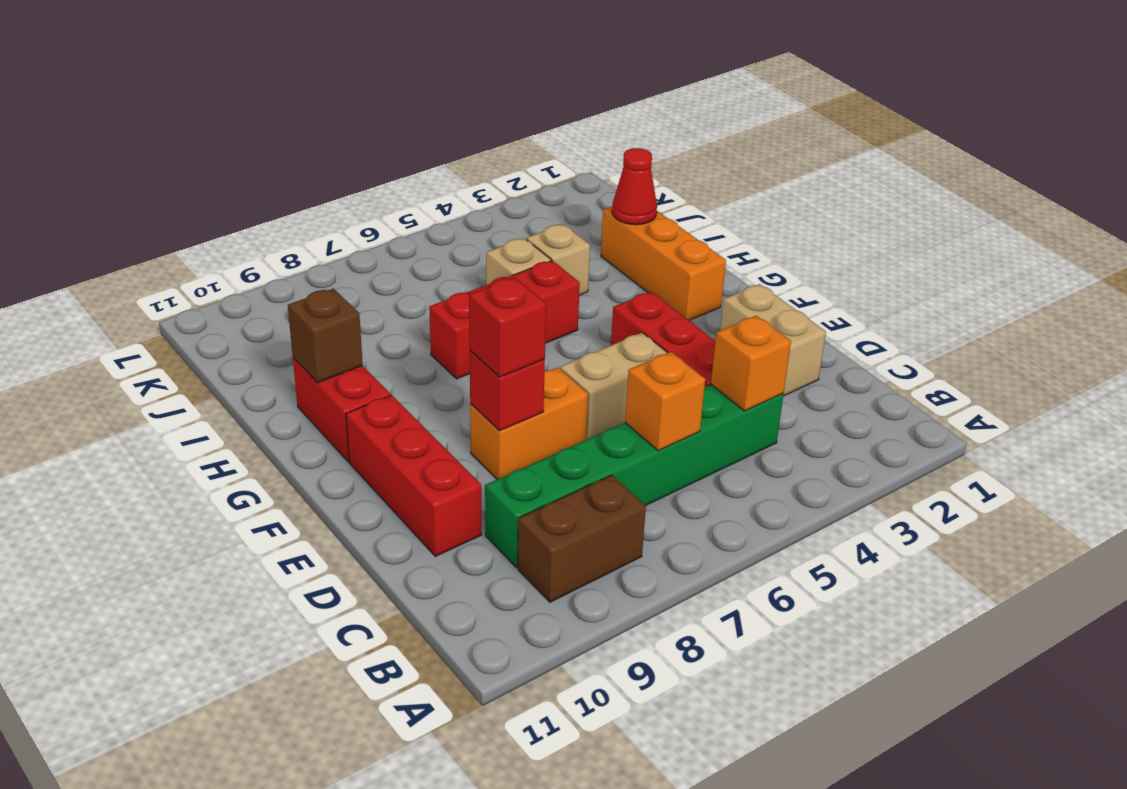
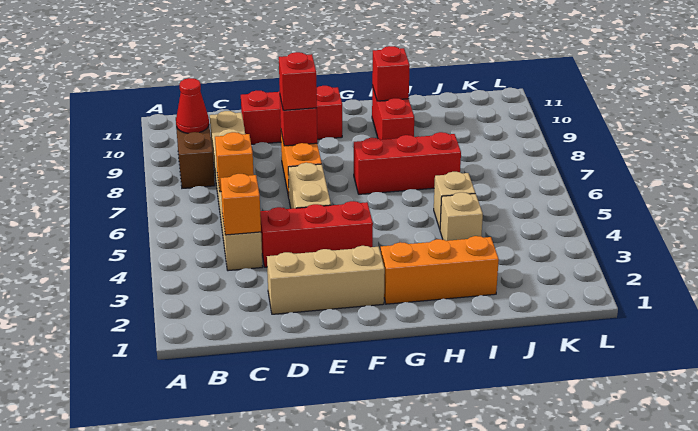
green brick C4:C9 level 1 -> tan brick C4:C9 level 1
tan brick D2:E2 level 1 -> tan brick D2:F2 level 1
red brick G10:H10 level 1 -> red brick H9:H10 level 1
red brick H5:H7 level 1 -> red brick G7:I7 level 1
brown brick H10 level 2 -> red brick H10 level 2
red cone I2 level 2 -> red cone B9 level 2

